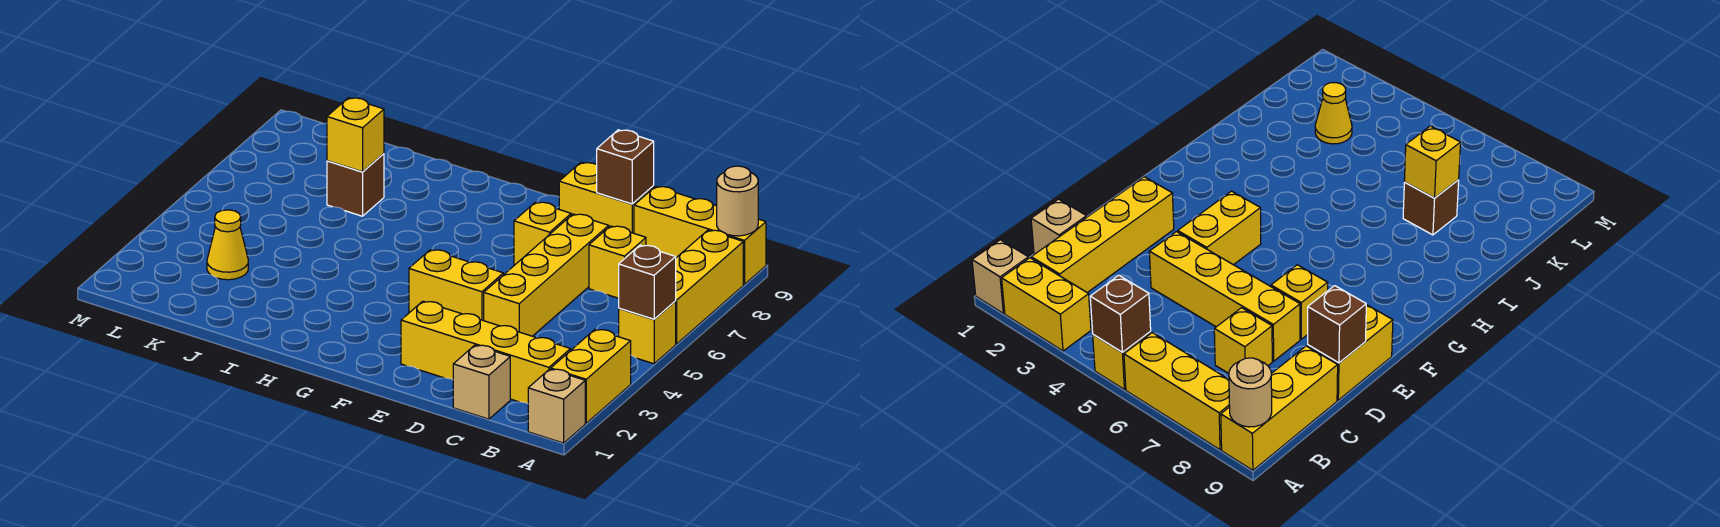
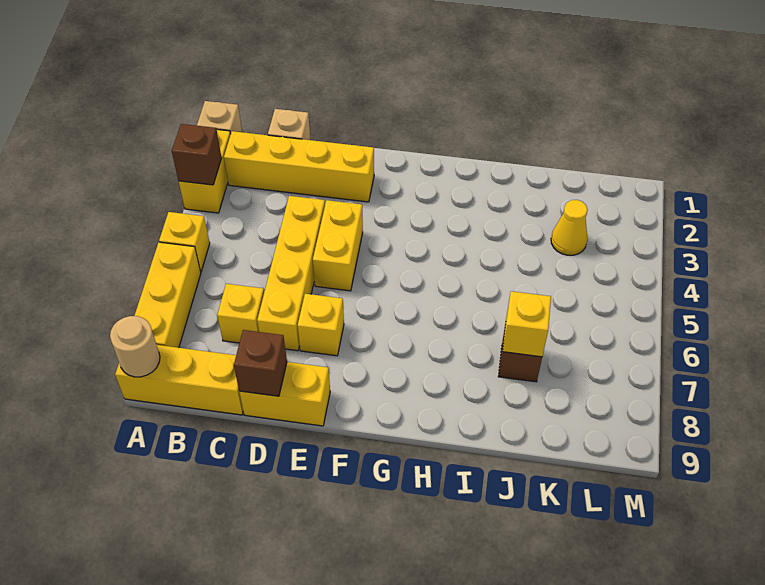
brown brick A5 level 2 -> brown brick A3 level 2
yellow brick E4:F4 level 1 -> yellow brick E4:E5 level 1

